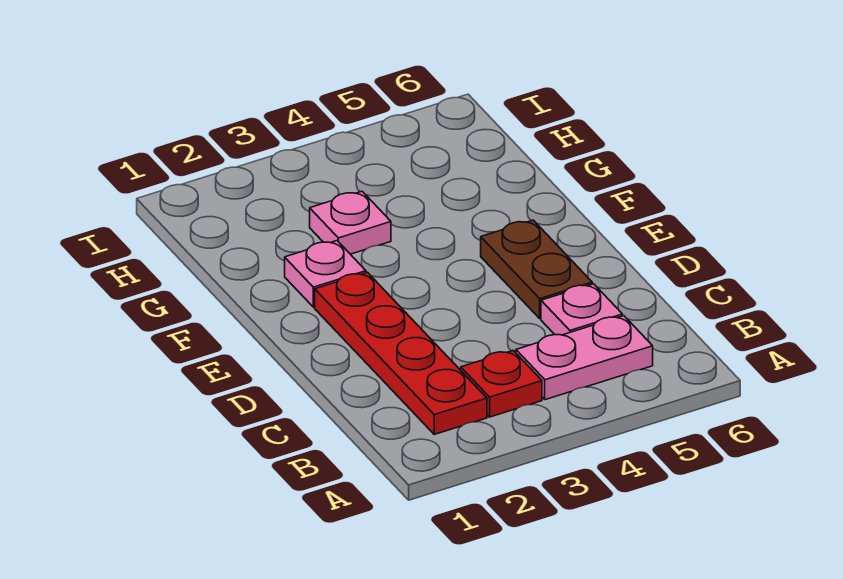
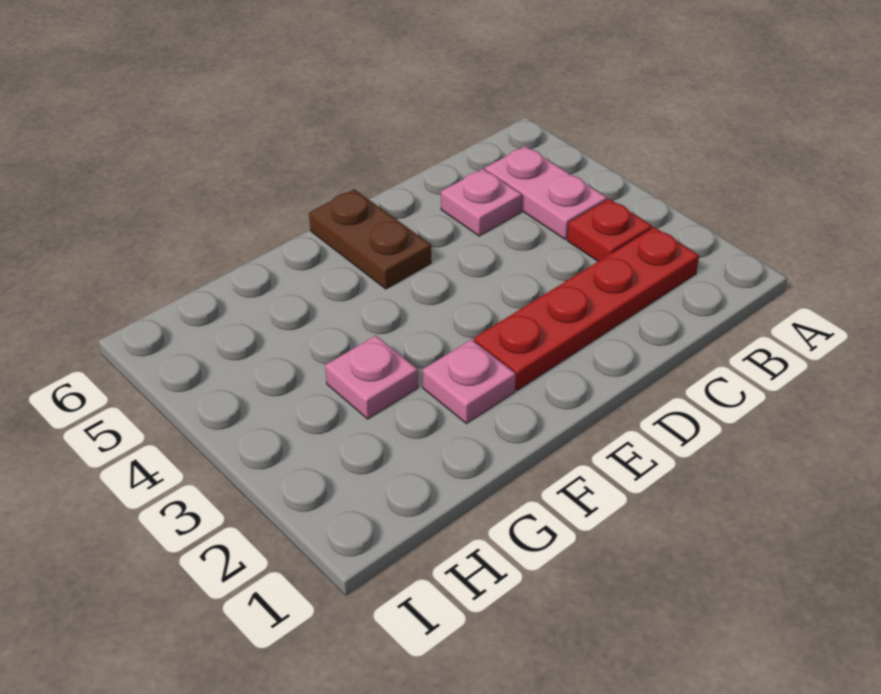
brown plate D5:E5 level 1 -> brown plate E5:E6 level 1

